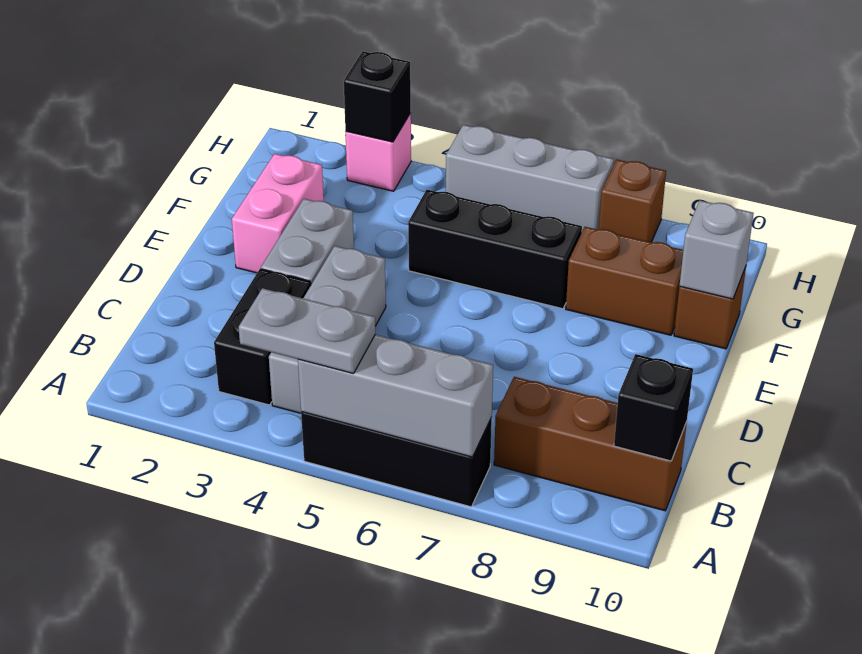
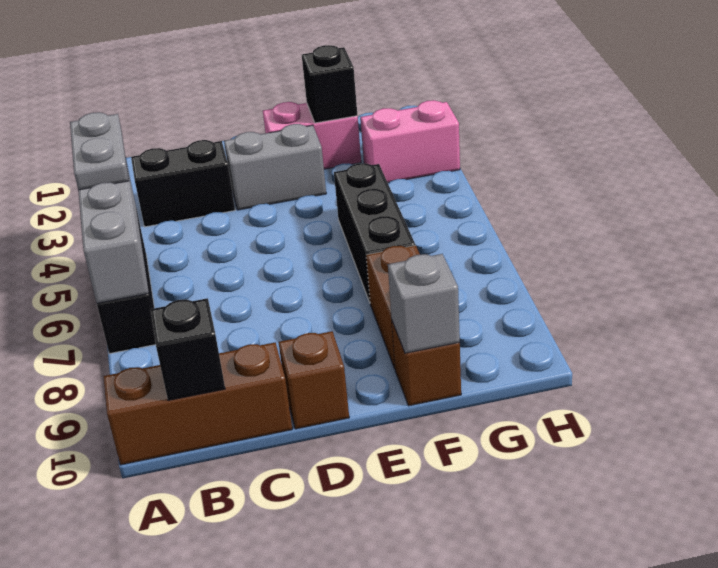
grey brick B4:D4 level 1 -> none
brown brick B8:B10 level 1 -> brown brick A10:C10 level 1
pink brick H3 level 1 -> pink brick G3:H3 level 1
black brick H3 level 2 -> black brick F2 level 2
grey brick H5:H7 level 1 -> none
brown brick H8 level 1 -> brown brick D10 level 1

